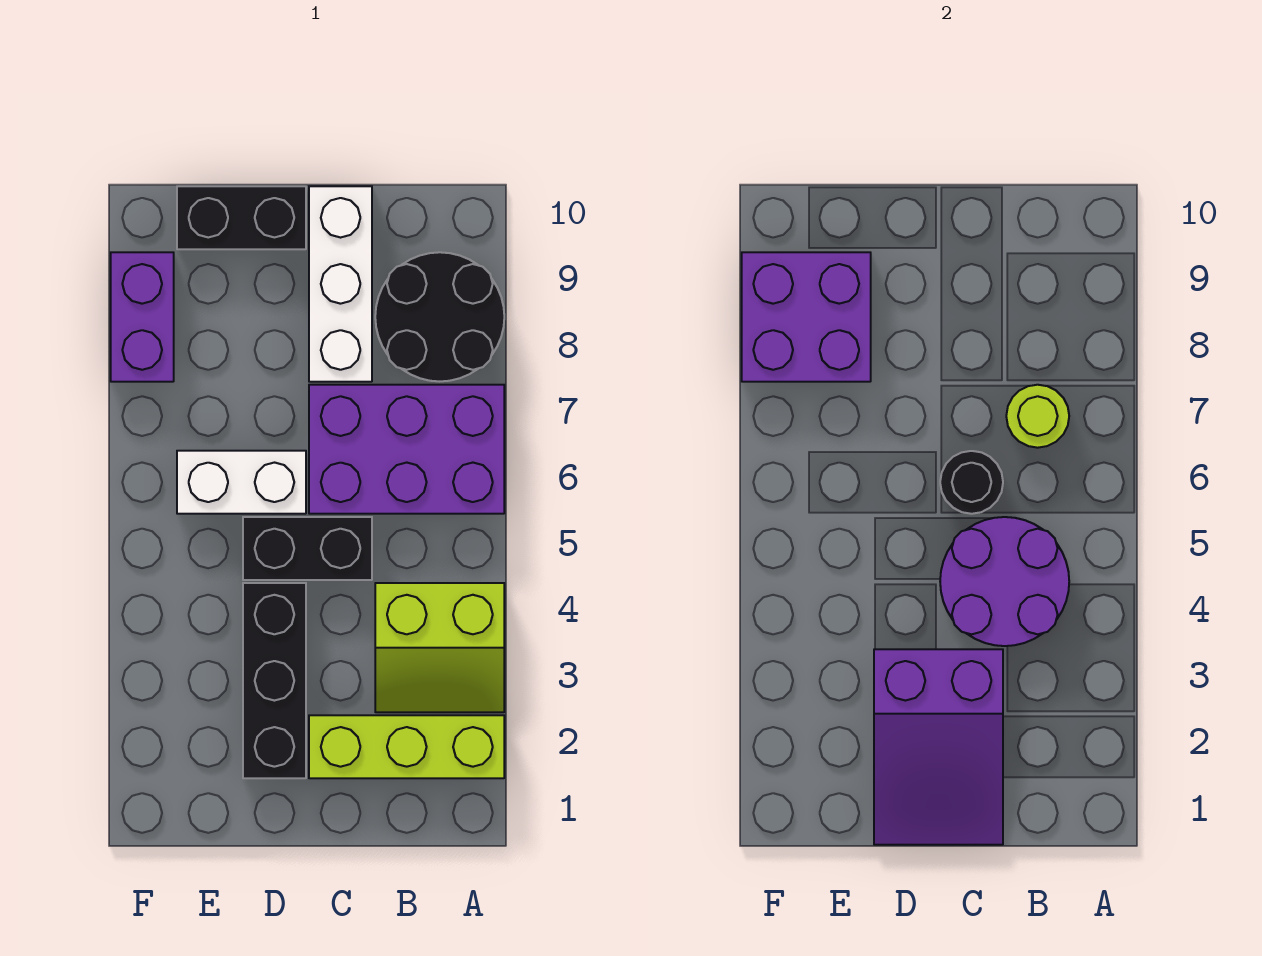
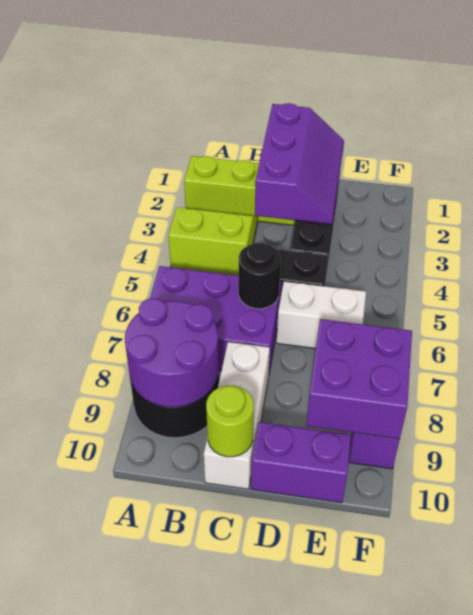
purple round brick B4:C5 level 2 -> purple round brick A8:B9 level 2
lime round brick B7 level 2 -> lime round brick C10 level 2
purple slope C1:D3 level 2 top 3 -> purple slope C1:D3 level 2 top C
black brick D10:E10 level 1 -> purple brick D10:E10 level 1

